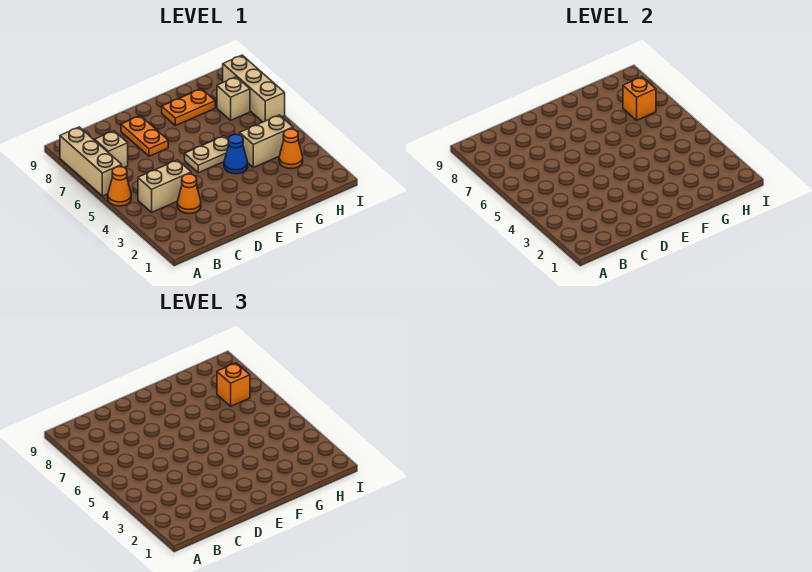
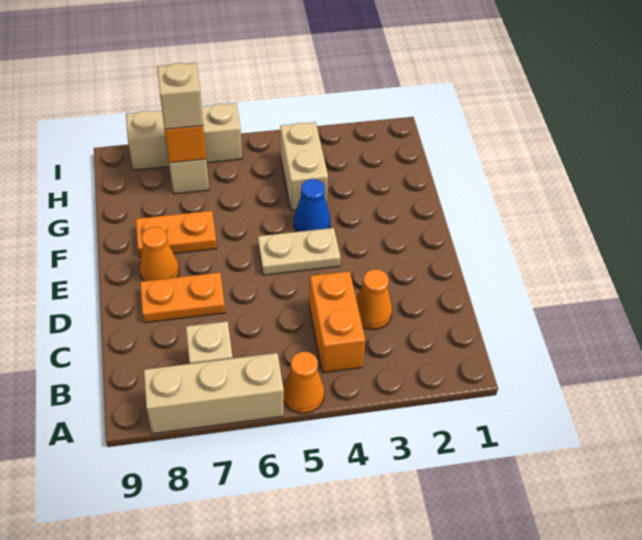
tan brick B4:C4 level 1 -> orange brick B4:C4 level 1
tan plate E5:F5 level 1 -> tan plate E4:E5 level 1
orange plate F8:G8 level 1 -> orange plate F7:F8 level 1
orange cone H3 level 1 -> orange cone E8 level 1
orange brick H7 level 3 -> tan brick H7 level 3

